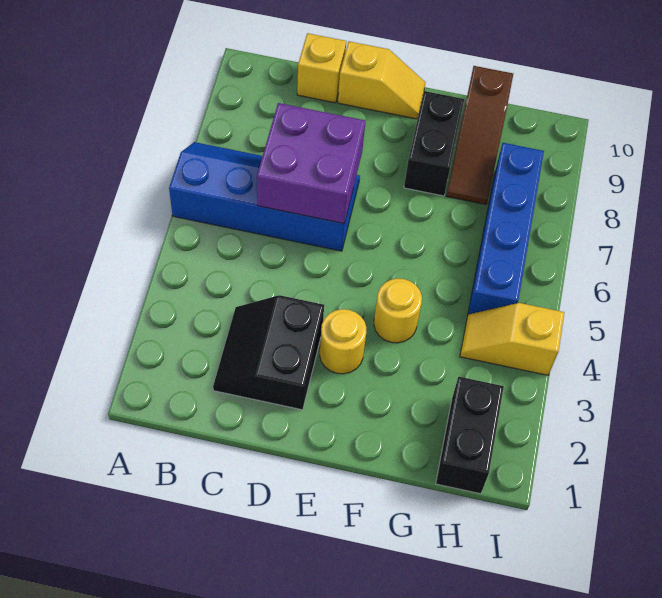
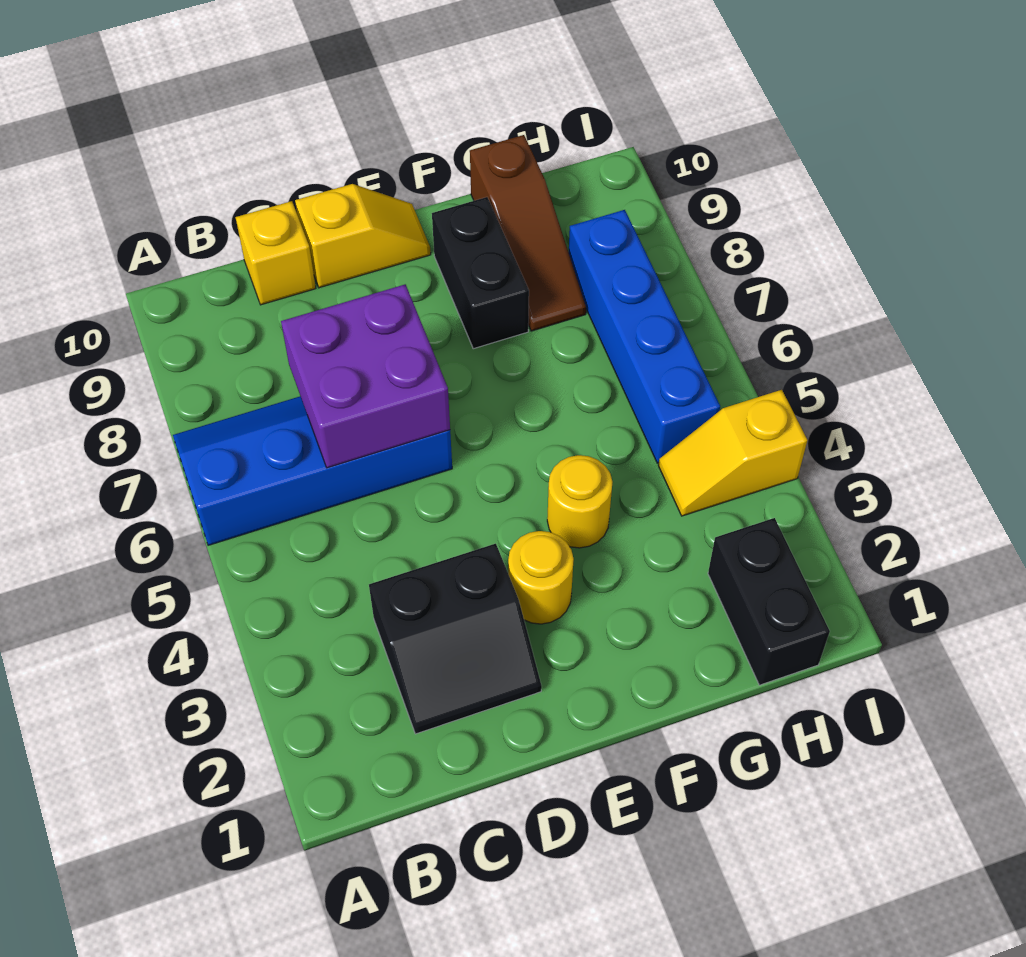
black slope C2:D3 level 1 top D -> black slope C2:D3 level 1 top 3

